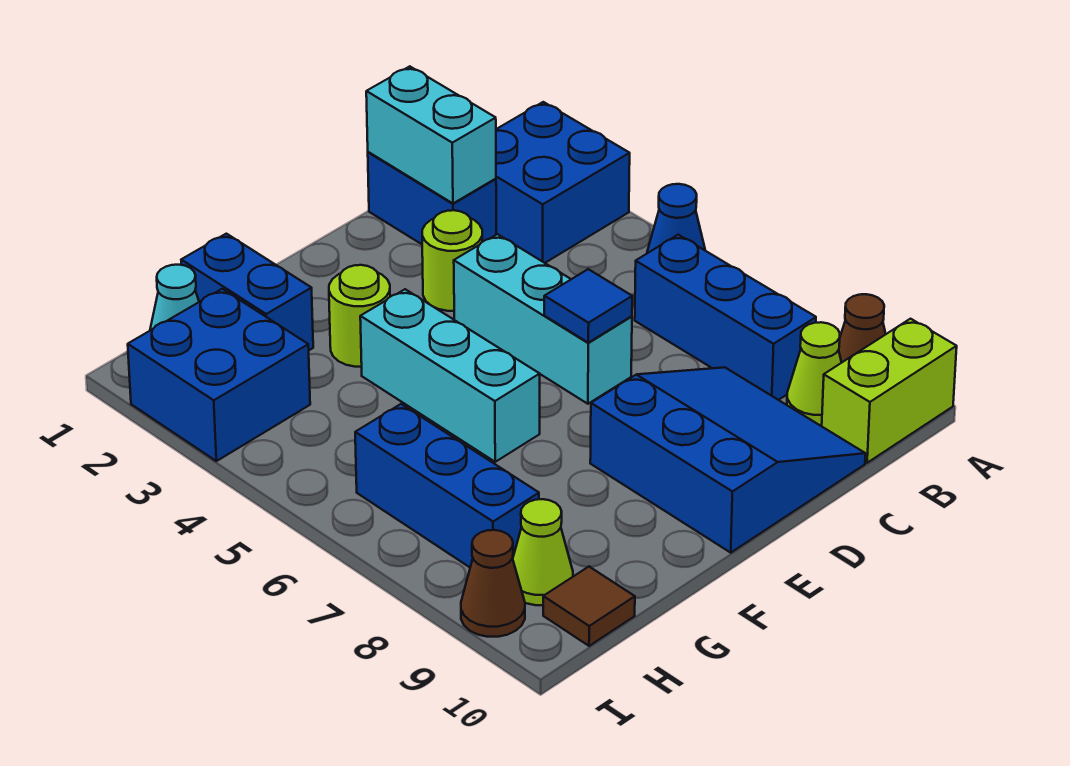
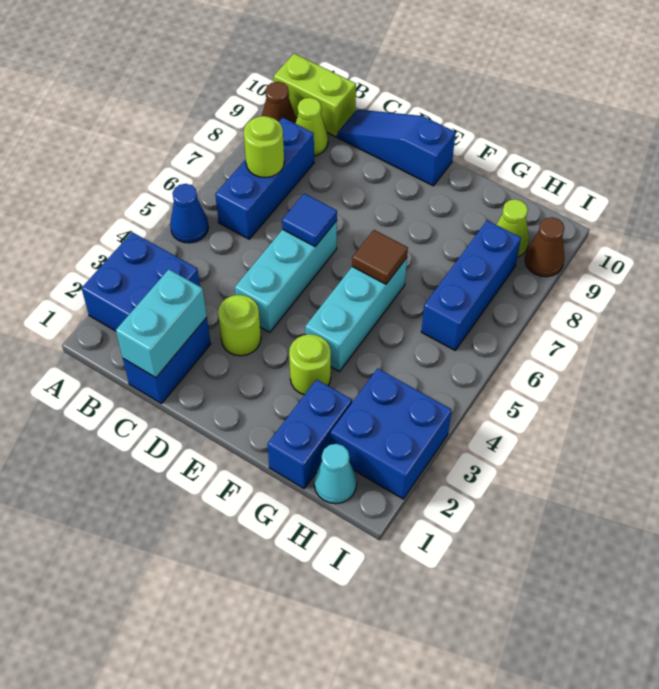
none -> lime round brick B7 level 2
blue slope C8:E10 level 1 top E -> blue slope C10:E10 level 1 top E
brown tile H10 level 1 -> brown tile F6 level 2

